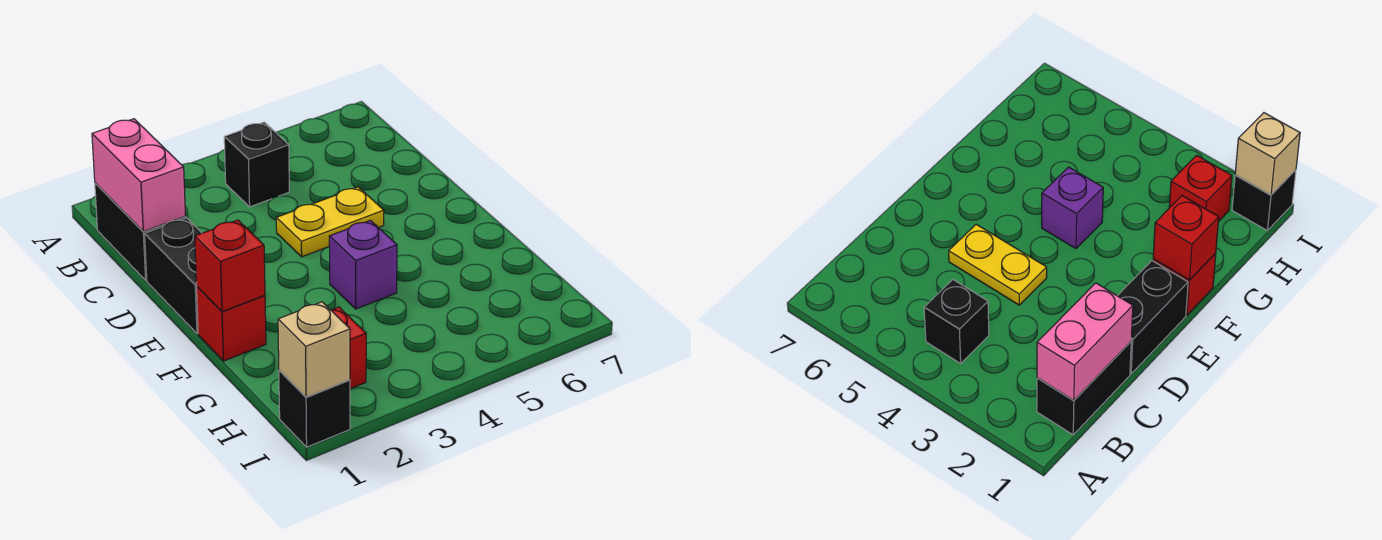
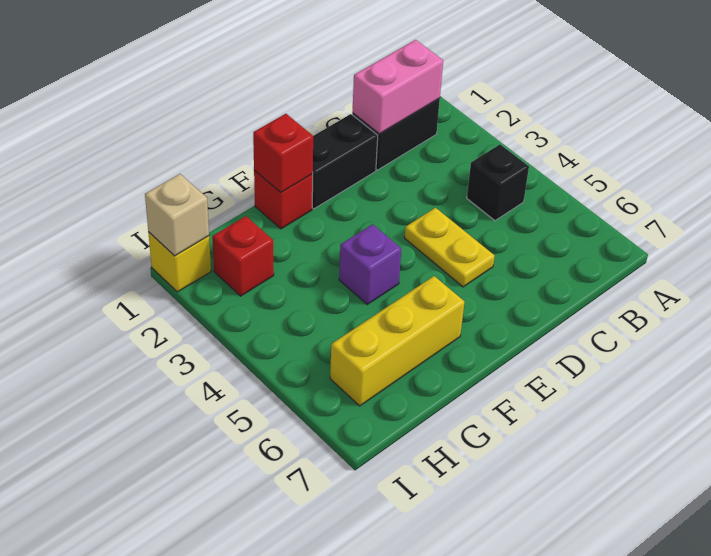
none -> yellow brick F6:H6 level 1
black brick I1 level 1 -> yellow brick I1 level 1

